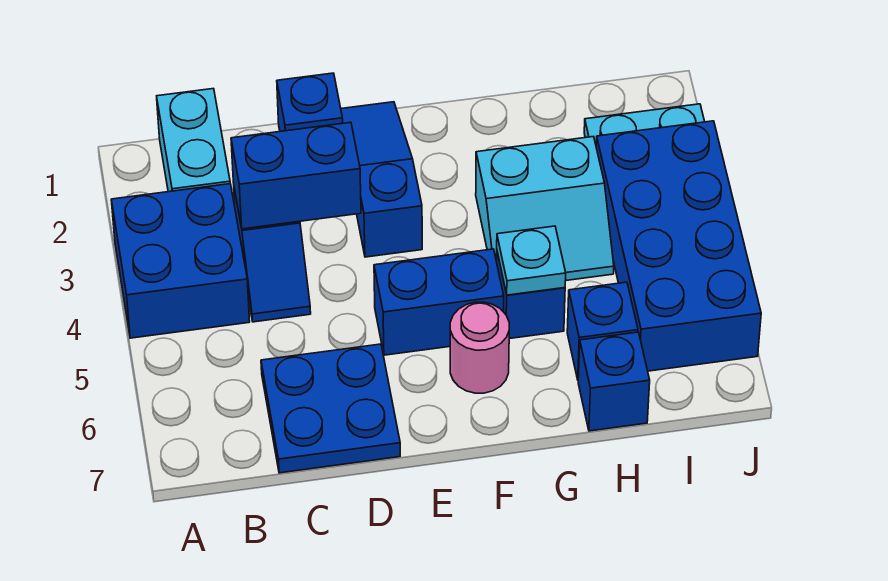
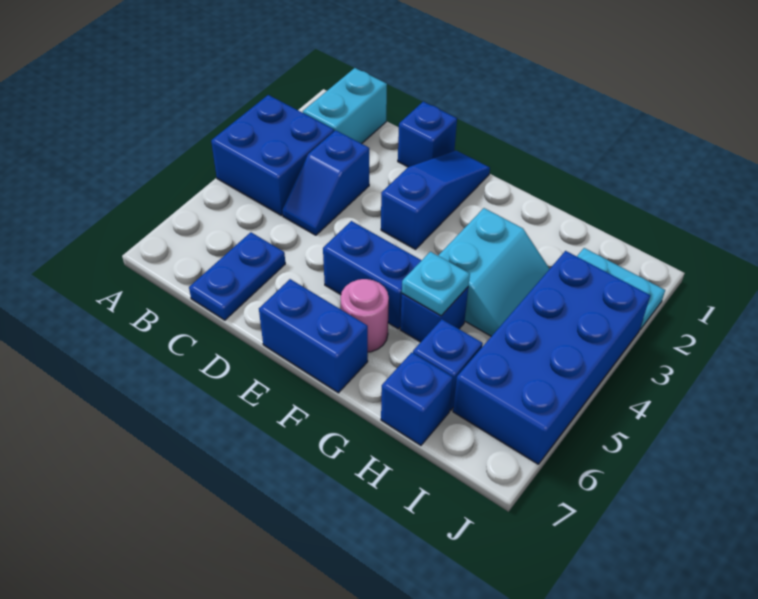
blue brick C3:D3 level 2 -> blue brick E7:F7 level 1
blue plate C6:D7 level 1 -> blue plate C6:C7 level 1
cyan slope G3:H4 level 1 top 3 -> cyan slope G3:H4 level 1 top G

